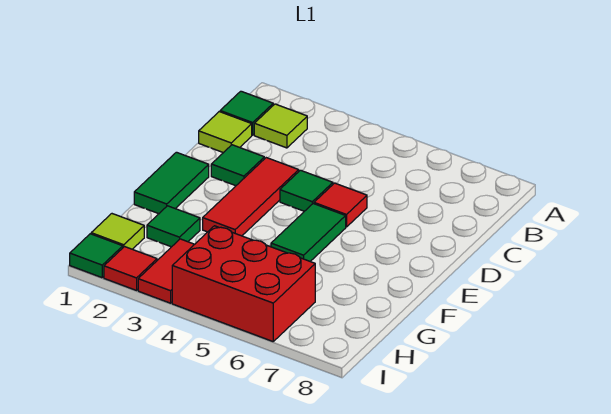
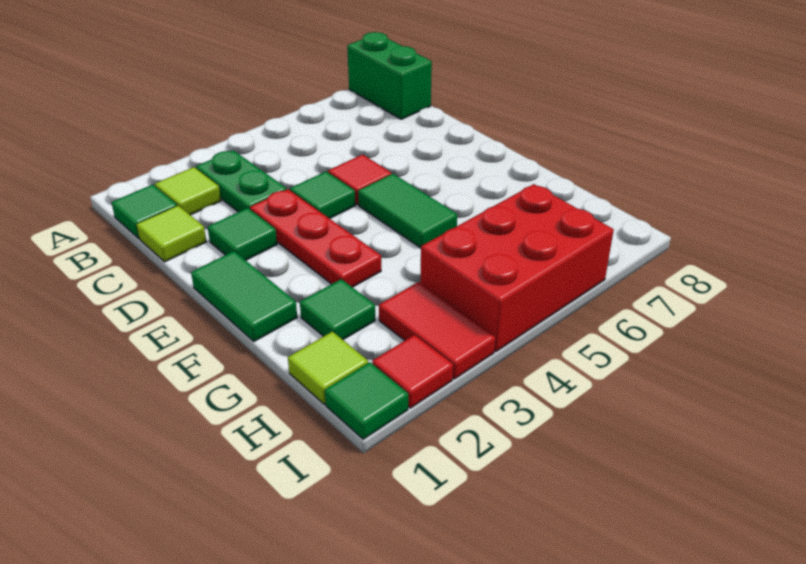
none -> green brick A8:B8 level 1
none -> green plate B3:C3 level 1
red tile D3:F3 level 1 -> red plate D3:F3 level 1

